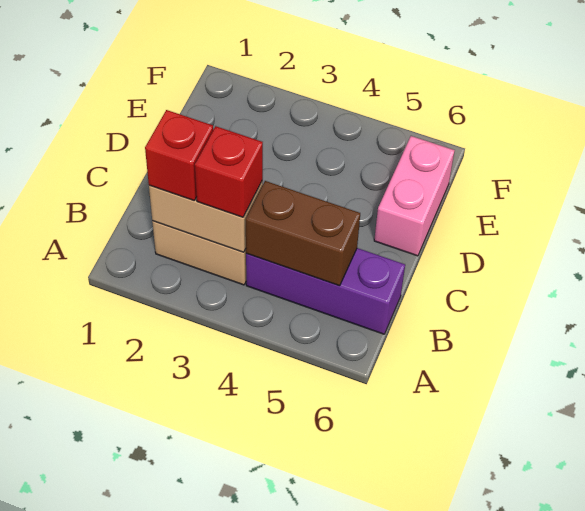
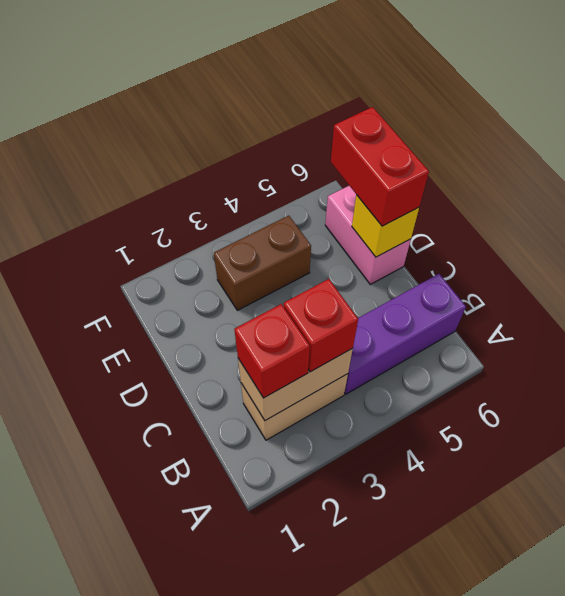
brown brick B4:B5 level 2 -> brown brick E3:E4 level 1
none -> yellow brick D6 level 2
none -> red brick D6:E6 level 3

